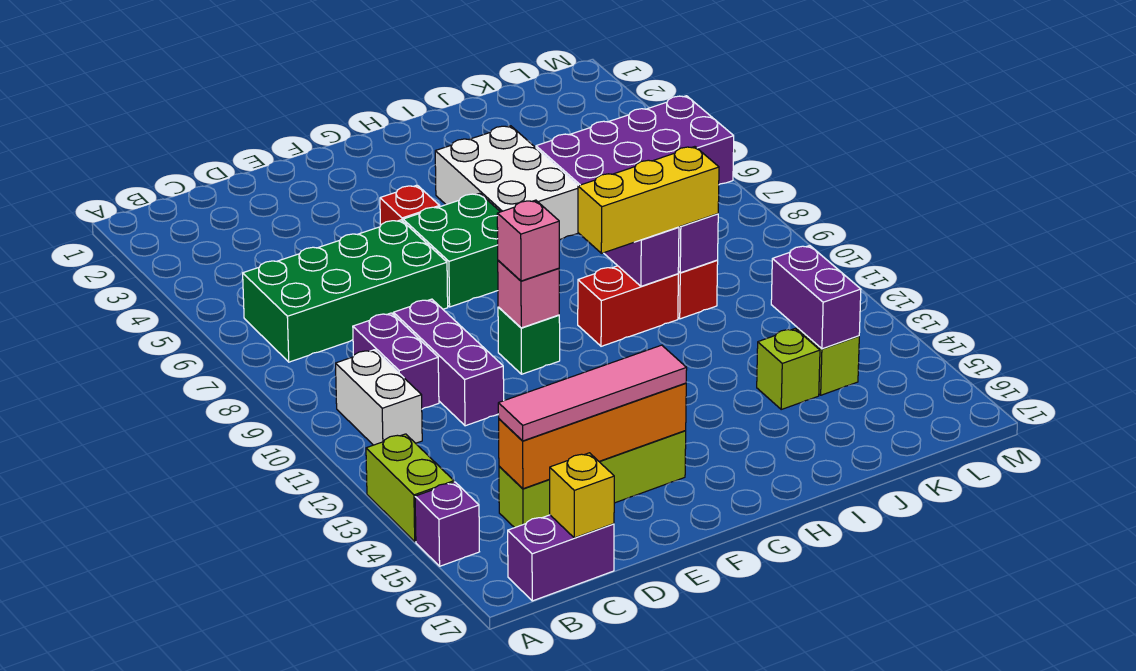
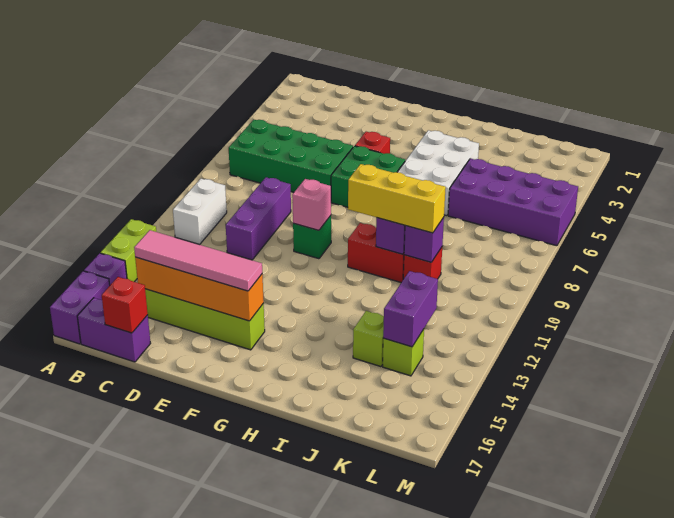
purple brick C9:C10 level 1 -> purple brick A16:A17 level 1
yellow brick C17 level 2 -> red brick C17 level 2
pink brick F10 level 3 -> none

